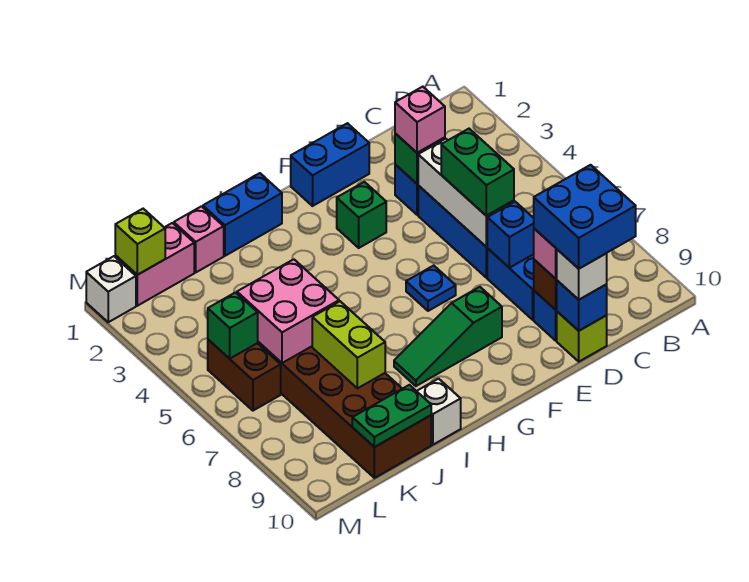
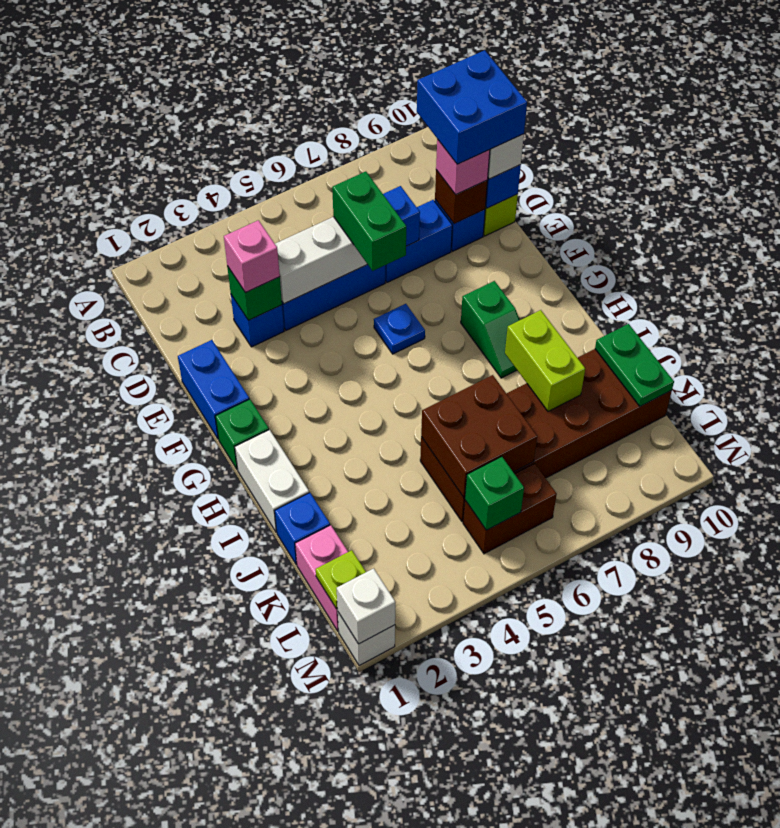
green brick D5:D6 level 3 -> green brick D6:E6 level 3
green brick F3 level 1 -> green brick G1 level 1
green slope F8:H8 level 1 top F -> green slope G8:H8 level 1 top G
blue brick H1:I1 level 1 -> white brick H1:I1 level 1
white brick I10 level 1 -> white brick M1 level 2
pink brick J1 level 1 -> blue brick J1 level 1
pink brick J5:K6 level 2 -> brown brick J5:K6 level 2
lime brick J7:J8 level 2 -> lime brick I8:J8 level 2
lime brick L1 level 2 -> lime plate L1 level 2

